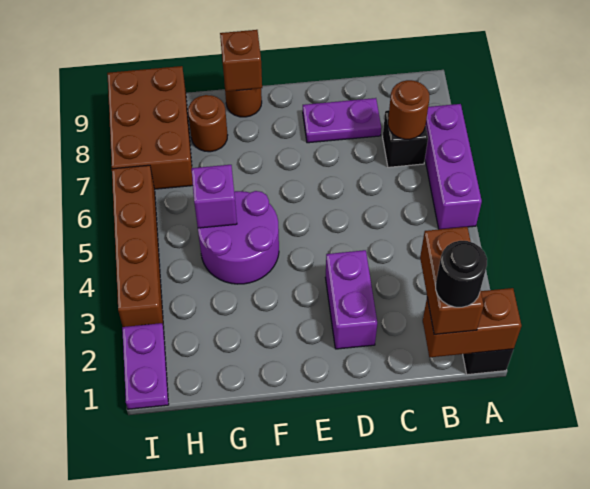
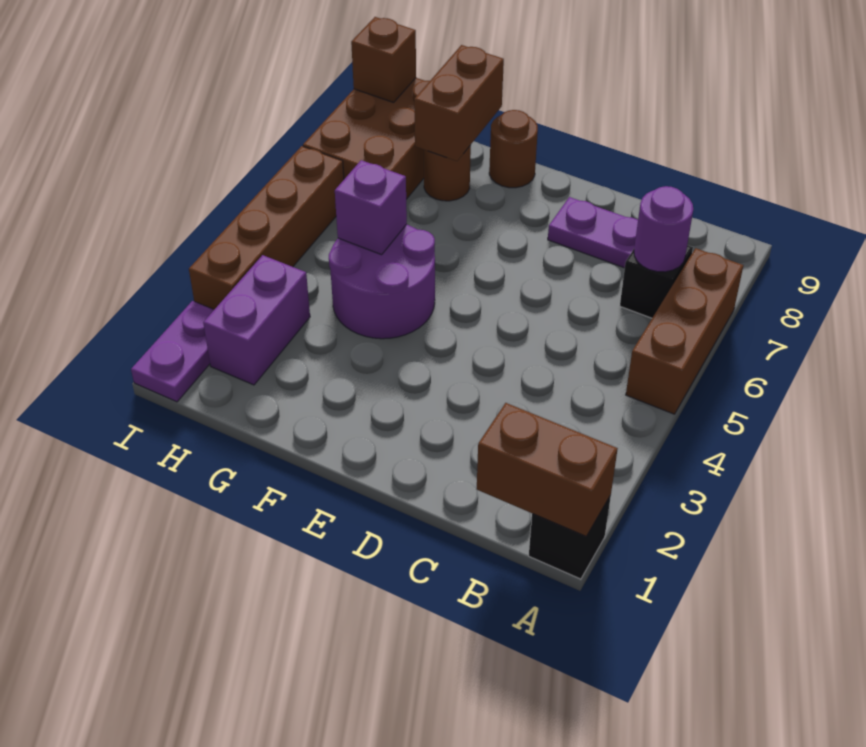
purple brick A5:A7 level 1 -> brown brick A5:A7 level 1
brown brick B1:B2 level 3 -> brown brick G8:G9 level 2
black round brick B1 level 4 -> none
brown round brick B7 level 2 -> purple round brick B7 level 2
purple brick D2:D3 level 1 -> purple brick H2:H3 level 1
brown brick F9 level 2 -> brown brick I9 level 2

